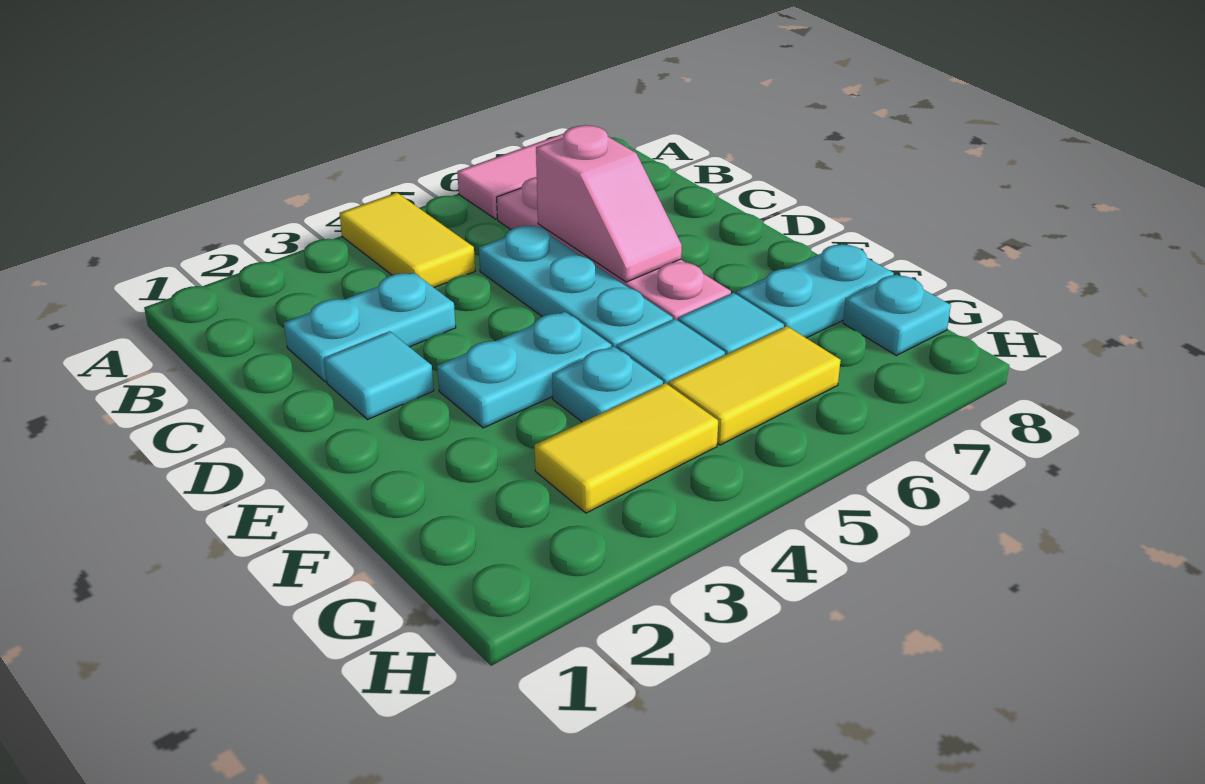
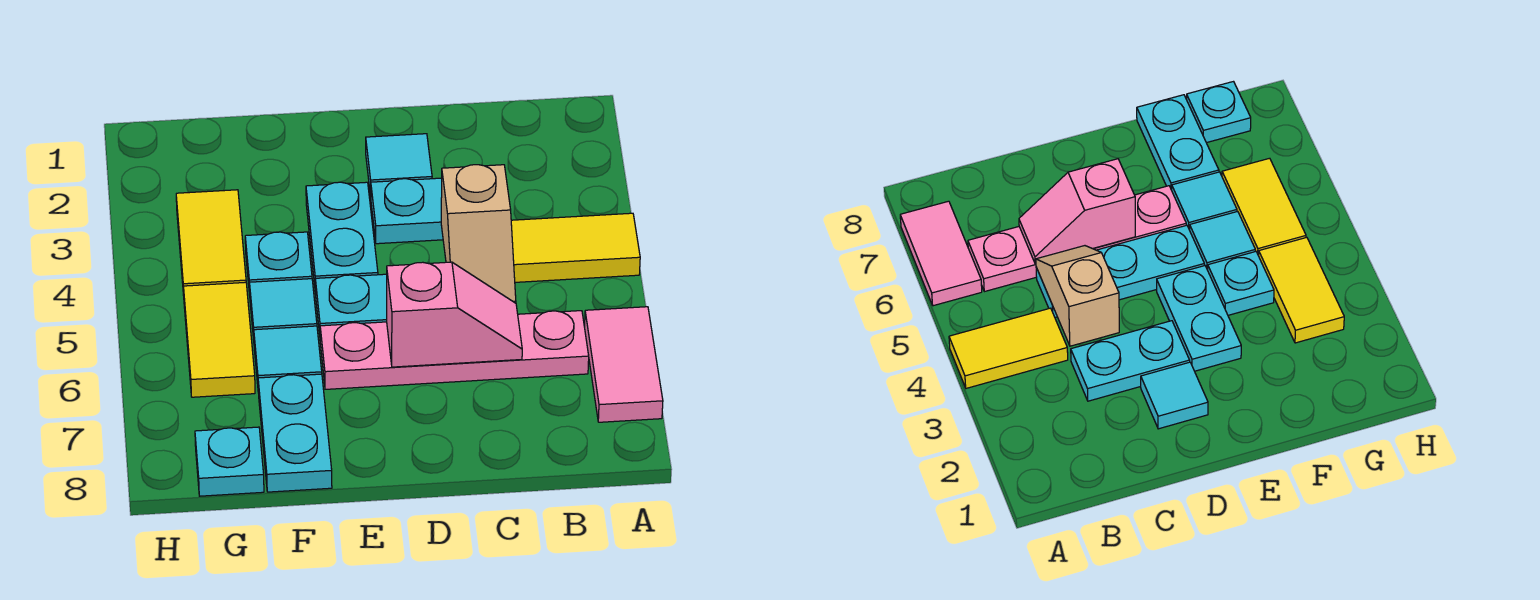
cyan plate C2:C3 level 1 -> cyan plate C3:D3 level 1
none -> tan slope C4:C5 level 2 top 4
pink slope C6:D6 level 2 top C -> pink slope C6:D6 level 2 top D

